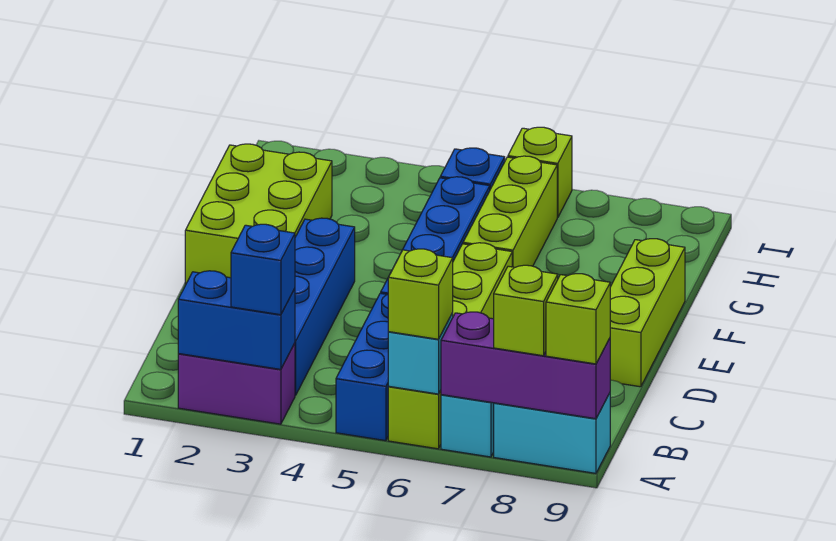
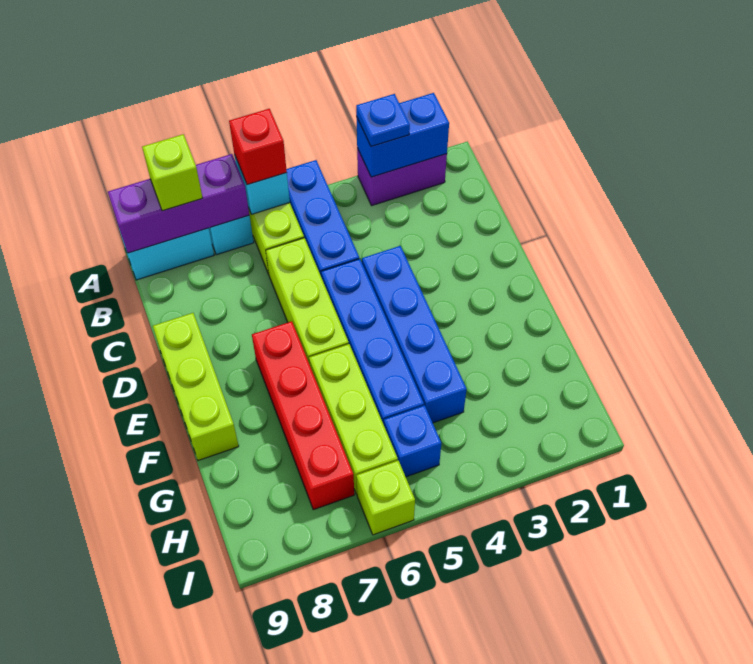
blue brick A3 level 3 -> blue plate A3 level 3
lime brick A6 level 3 -> red brick A6 level 3
lime brick A9 level 3 -> none
blue brick B3:E3 level 1 -> blue brick D4:G4 level 1
lime brick E1:G2 level 1 -> none
none -> red brick E7:H7 level 1

